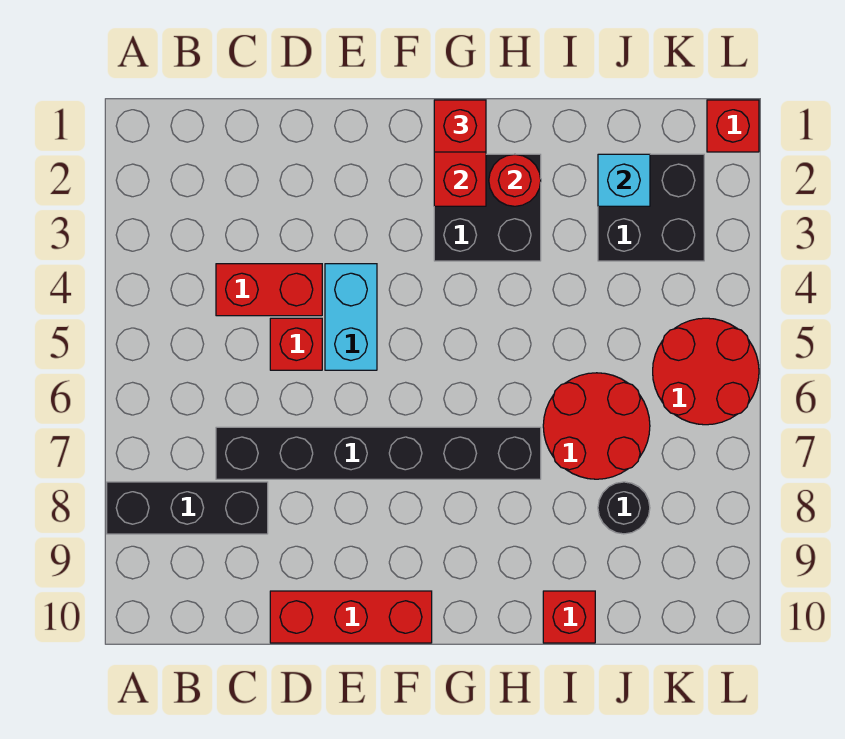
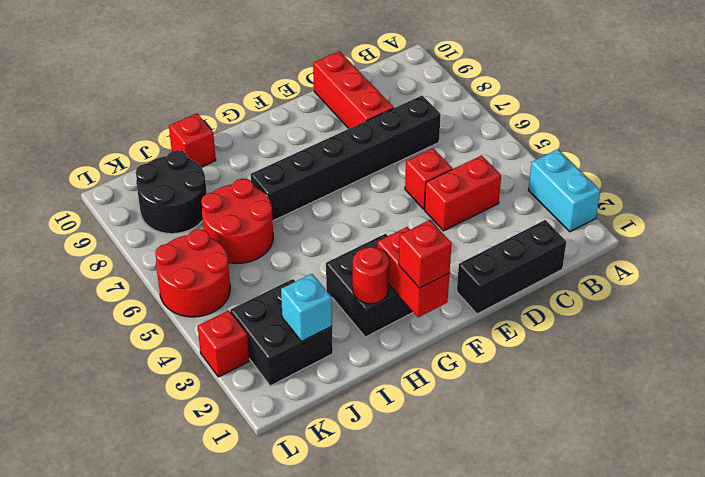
black brick A8:C8 level 1 -> black brick C1:E1 level 1
red brick D10:F10 level 1 -> red brick D8:D10 level 1
cyan brick E4:E5 level 1 -> cyan brick A2:A3 level 1
black round brick J8 level 1 -> black round brick J8:K9 level 1
red brick L1 level 1 -> red brick L3 level 1

